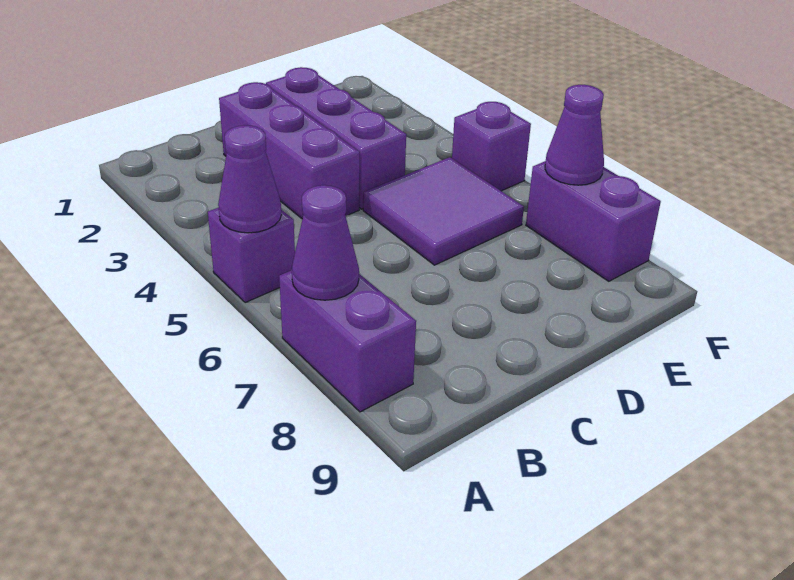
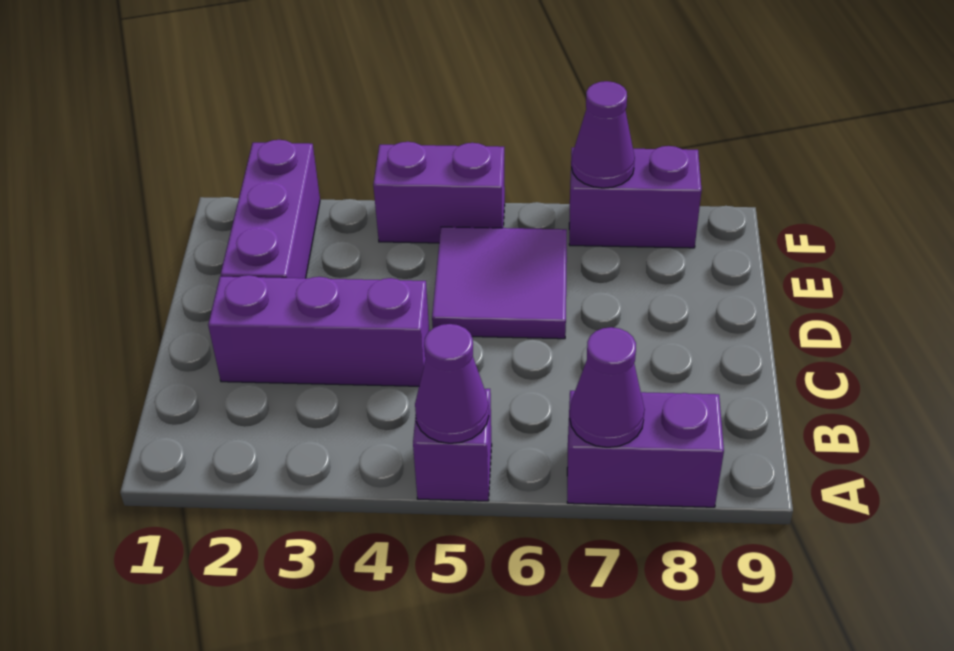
purple brick D2:D4 level 1 -> purple brick D2:F2 level 1
purple brick F5 level 1 -> purple brick F4:F5 level 1

